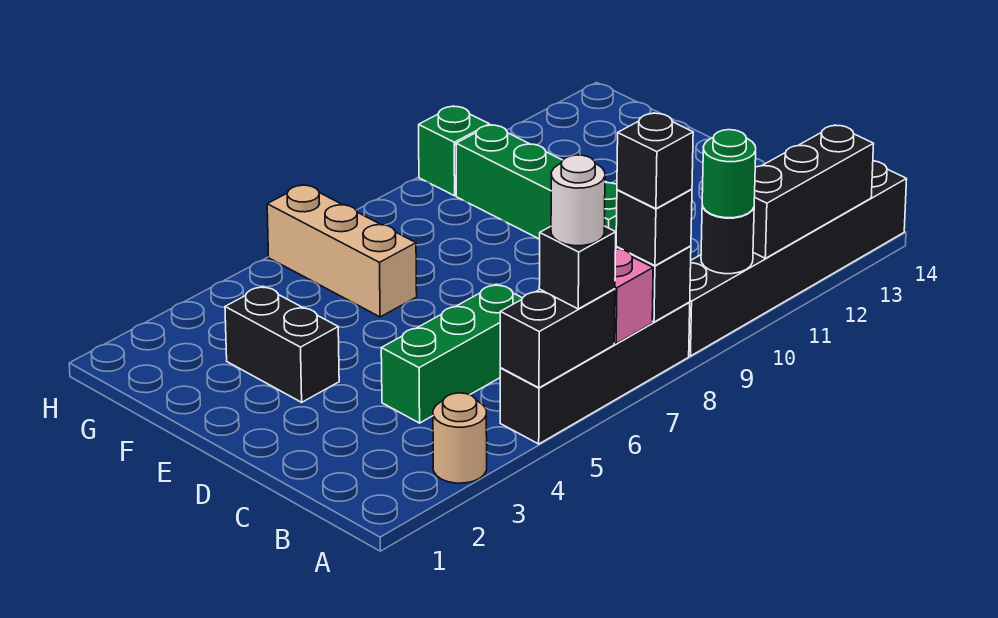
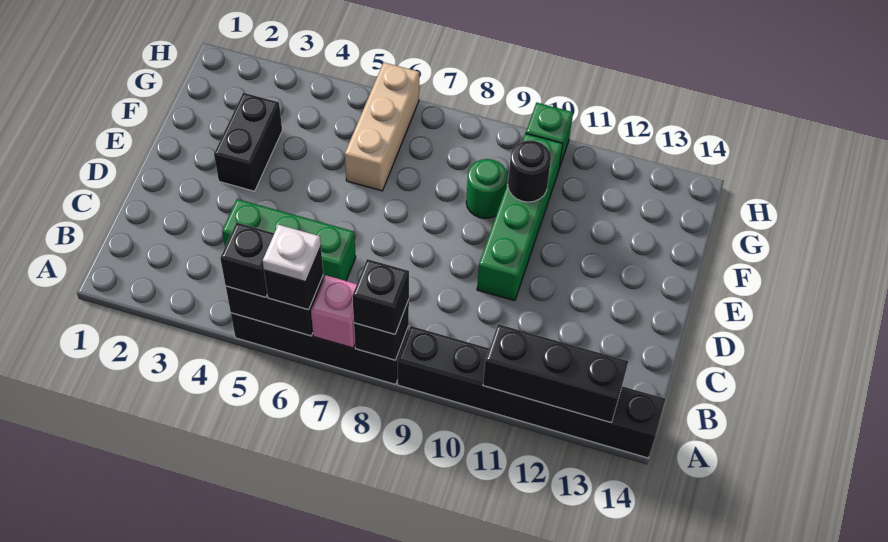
tan round brick A3 level 1 -> none
white round brick A6 level 4 -> white plate A6 level 4
black brick A8 level 4 -> black brick A5 level 3
black round brick A10 level 2 -> black round brick F10 level 2
green round brick A10 level 3 -> green round brick F9 level 1

